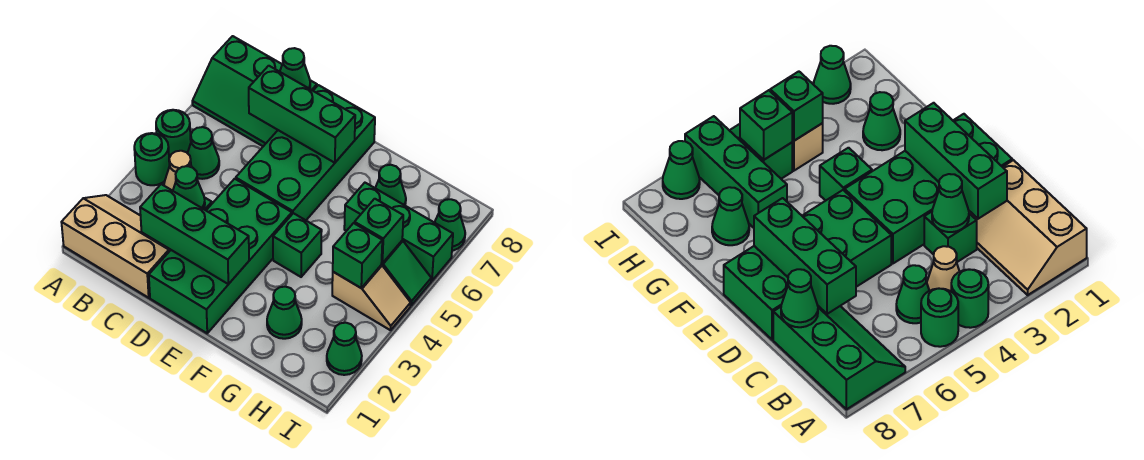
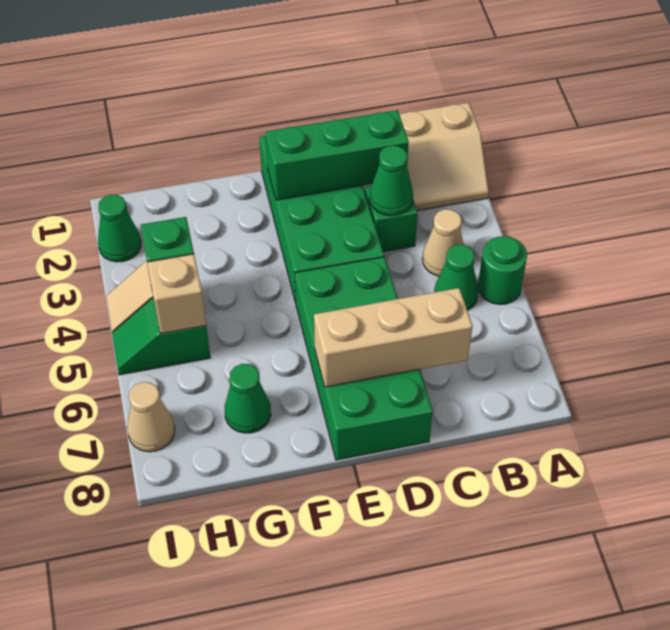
green round brick A4 level 1 -> none
green slope A7:C8 level 1 top 8 -> none
green brick C7:E7 level 2 -> tan brick C7:E7 level 2
green cone C8 level 2 -> none
green brick F4 level 1 -> none
green cone G2 level 1 -> none
green brick G6:I6 level 1 -> none
green brick H5 level 2 -> tan brick H5 level 2
green cone I7 level 1 -> tan cone I7 level 1

